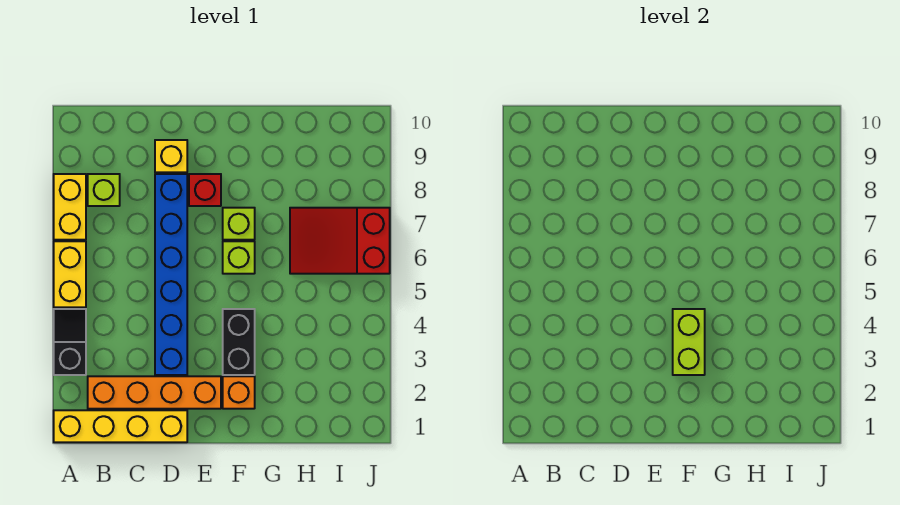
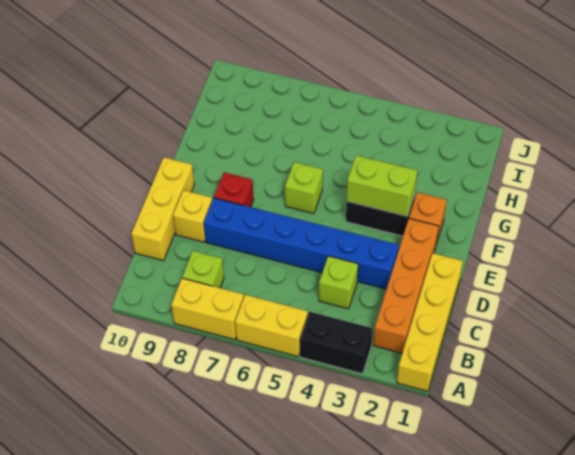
black slope A3:A4 level 1 top 3 -> black brick A3:A4 level 1
none -> yellow brick C10:E10 level 1
lime brick F7 level 1 -> lime brick C4 level 1
red slope H6:J7 level 1 top J -> none

